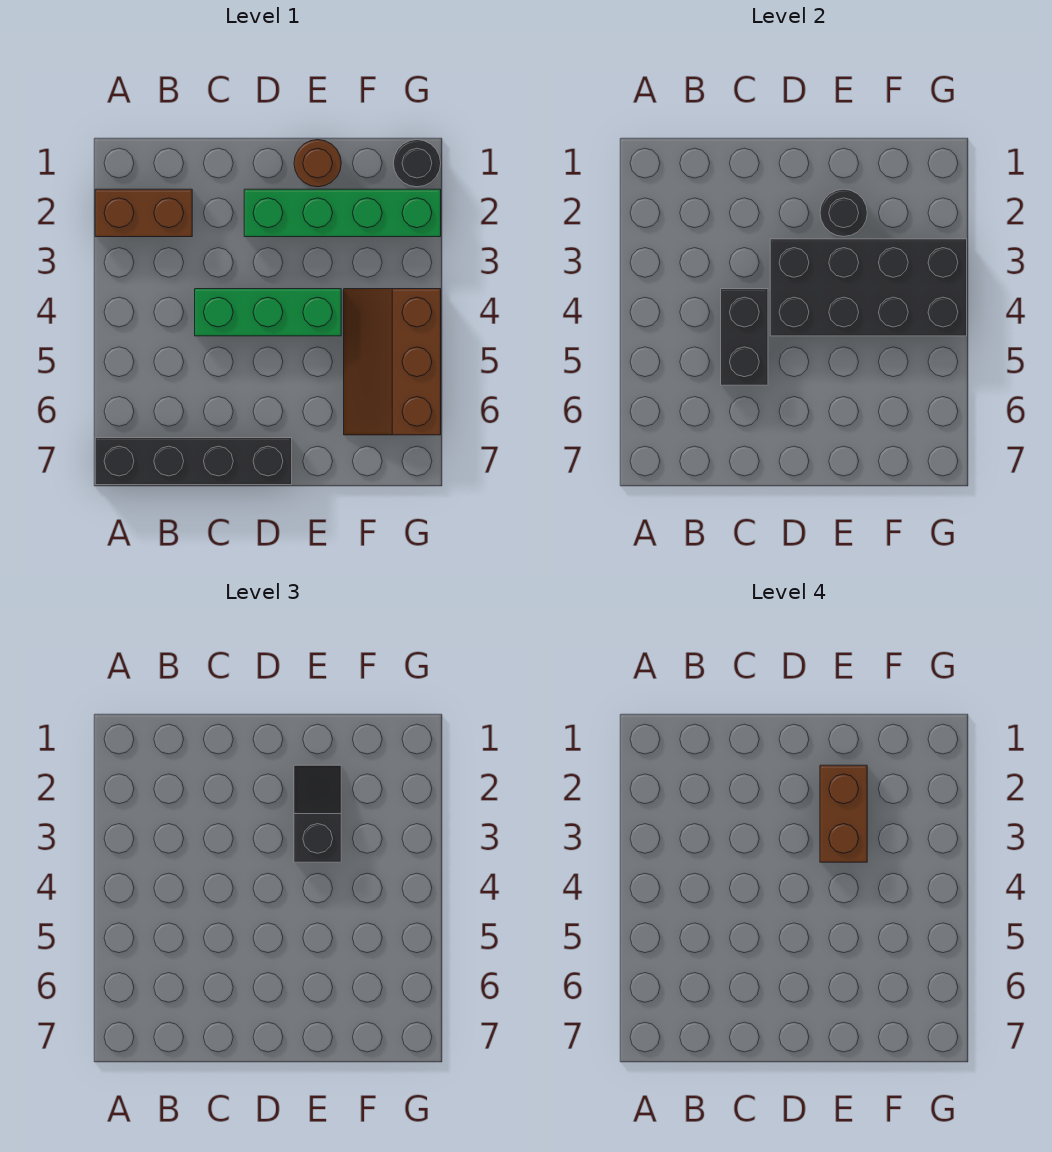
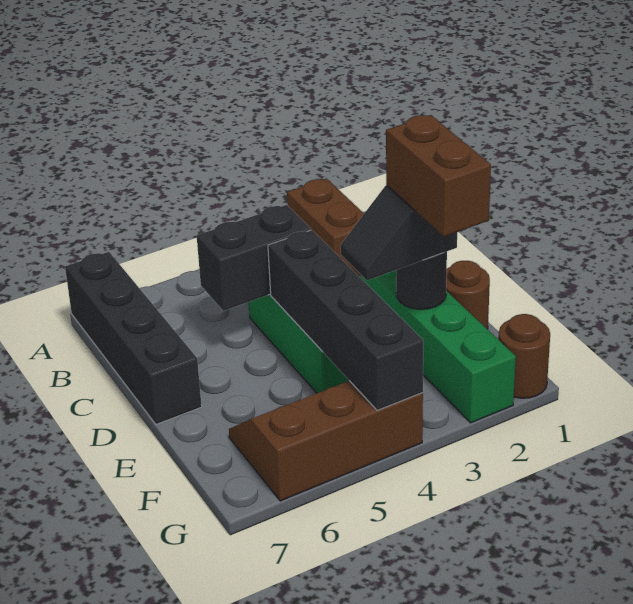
black brick D3:G4 level 2 -> black brick D4:G4 level 2
black slope E2:E3 level 3 top 3 -> black slope E2:E3 level 3 top 2
brown brick E2:E3 level 4 -> brown brick E2:F2 level 4
black round brick G1 level 1 -> brown round brick G1 level 1

